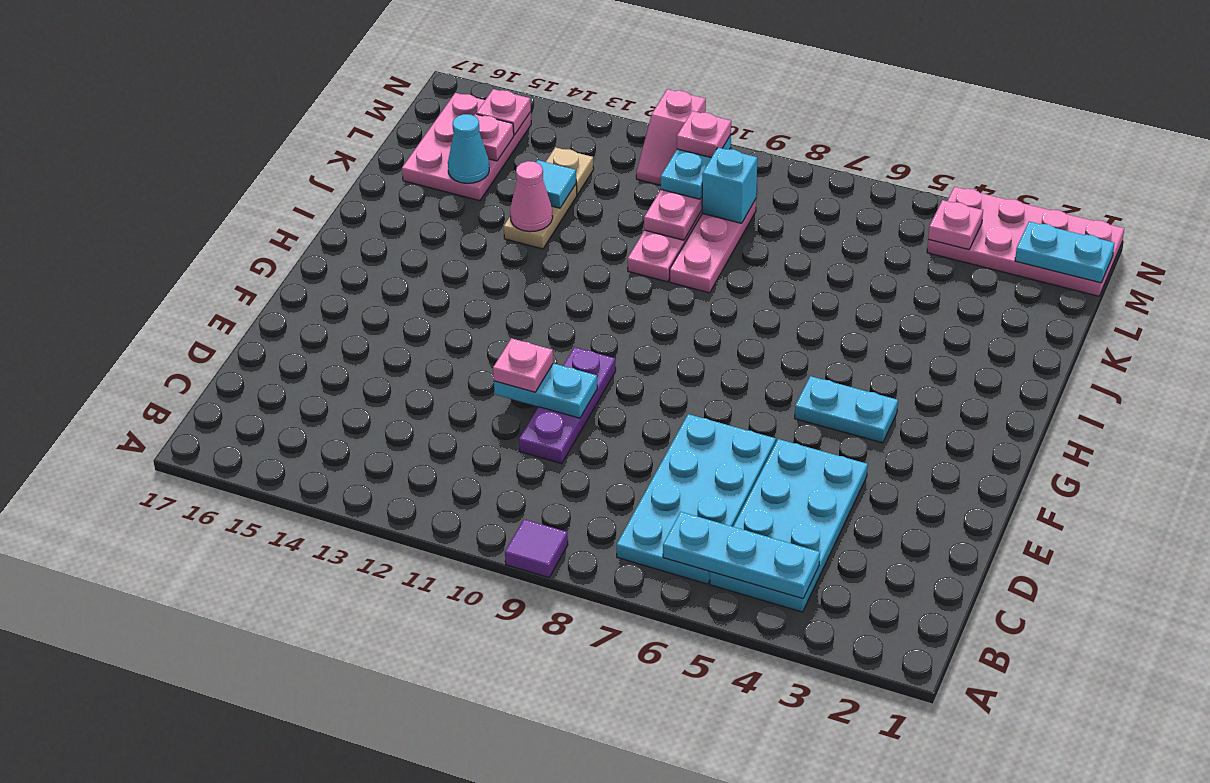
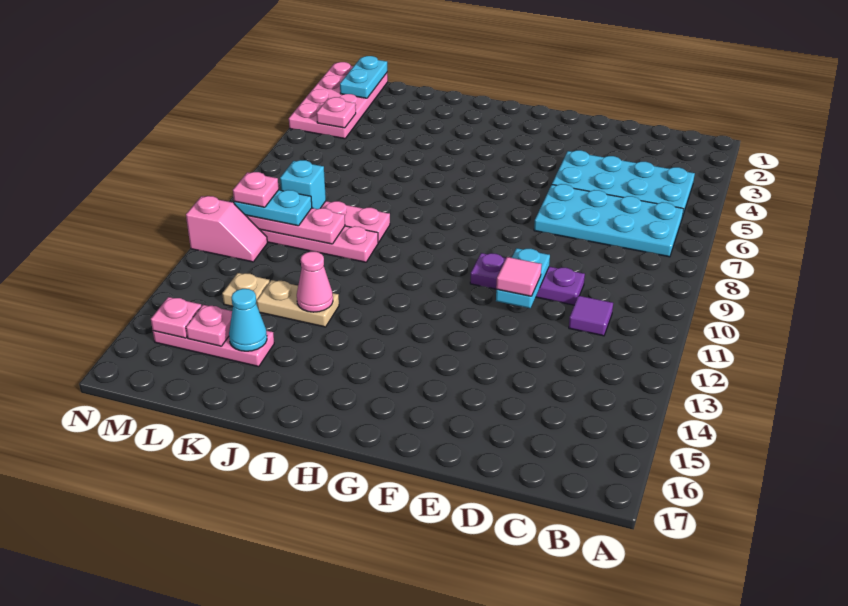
purple tile A9 level 1 -> purple tile C11 level 1
cyan plate B4:B6 level 2 -> none
pink plate E11 level 3 -> pink tile E11 level 3
cyan plate G4:G5 level 1 -> none
cyan tile K13 level 2 -> none
pink plate K15:M16 level 1 -> pink plate K15:M15 level 1

